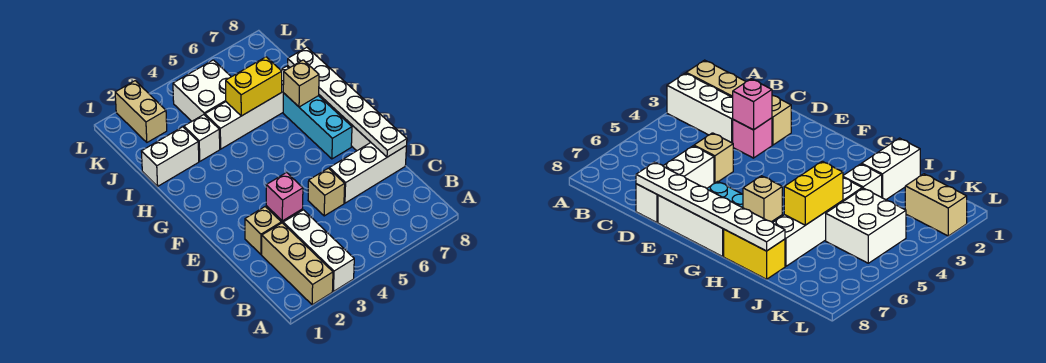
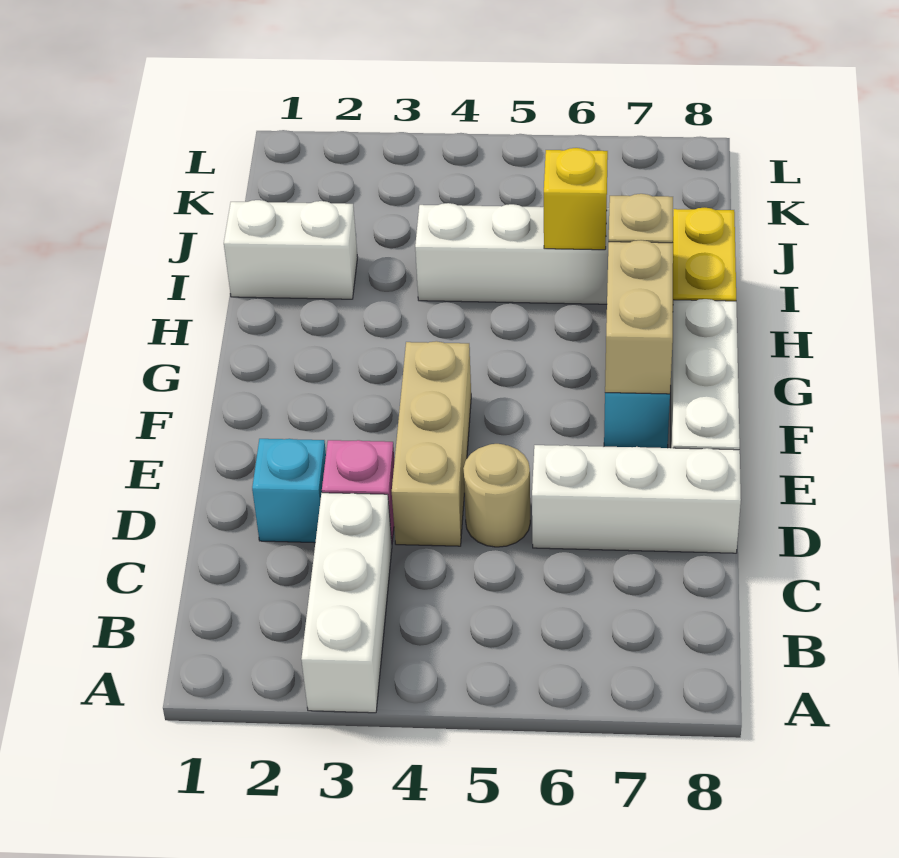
tan brick A2:C2 level 1 -> tan brick D4:F4 level 1
tan brick D2 level 1 -> cyan brick D2 level 1
pink brick D3 level 2 -> none
tan brick D5 level 1 -> tan round brick D5 level 1
white plate D8:I8 level 2 -> none
white brick I3 level 1 -> none
yellow brick I5:I6 level 2 -> yellow brick I6 level 2
white brick J4:K5 level 1 -> none
tan brick K2:L2 level 1 -> tan brick F7:G7 level 2

